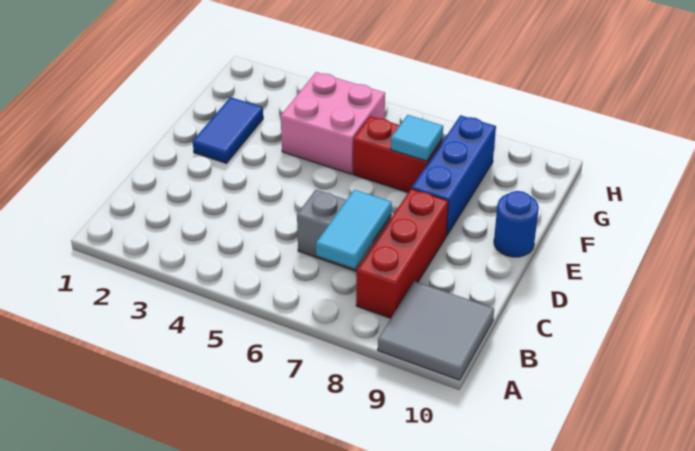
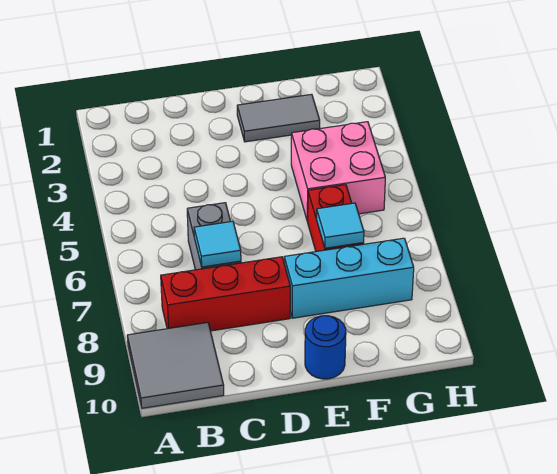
cyan tile B7:C7 level 2 -> cyan tile C7 level 2
blue tile E2:F2 level 1 -> grey tile E2:F2 level 1
blue brick E8:G8 level 1 -> cyan brick E8:G8 level 1

